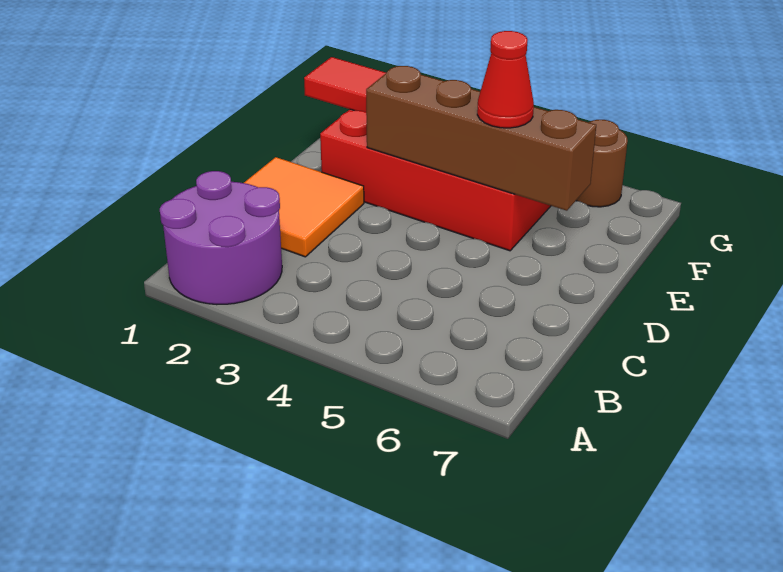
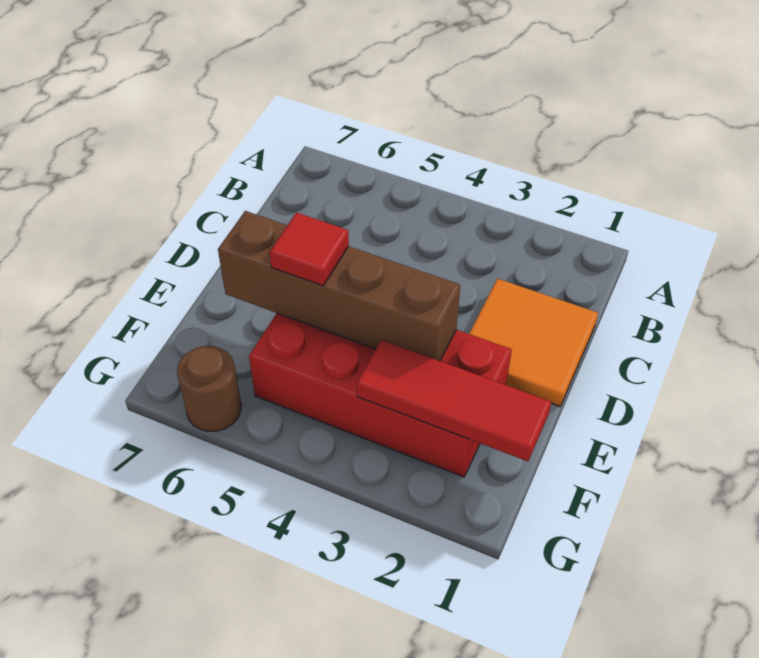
purple round brick A1:B2 level 1 -> none
red cone E5 level 3 -> red tile E5 level 3

